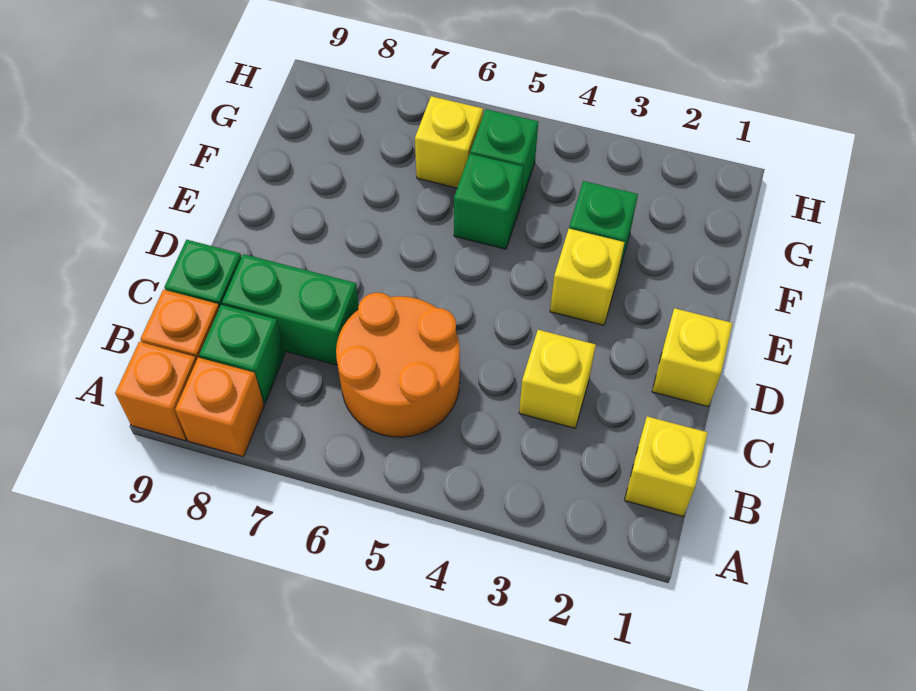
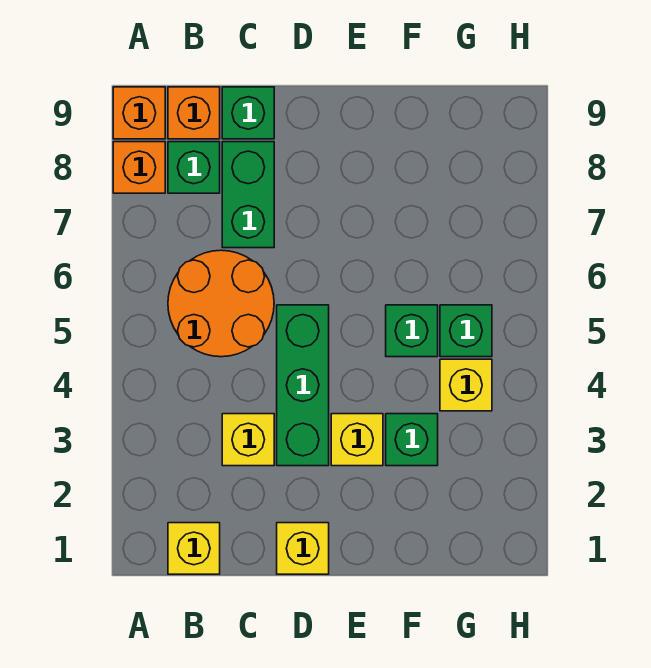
none -> green brick D3:D5 level 1
yellow brick G6 level 1 -> yellow brick G4 level 1

